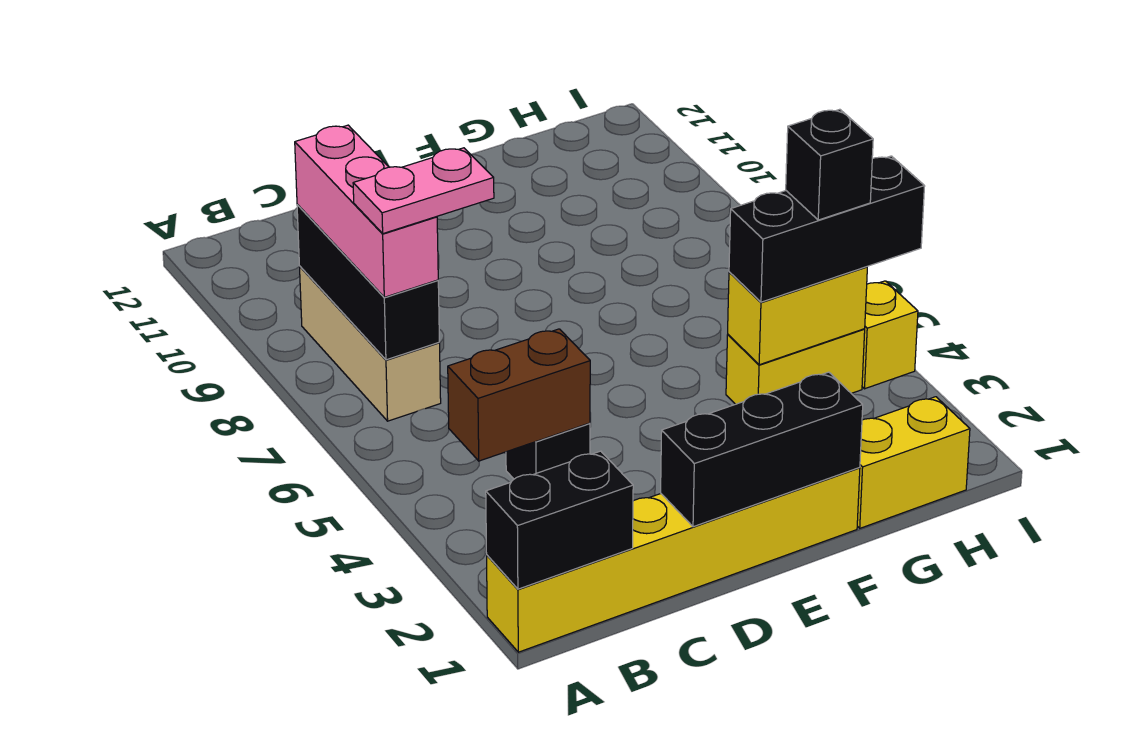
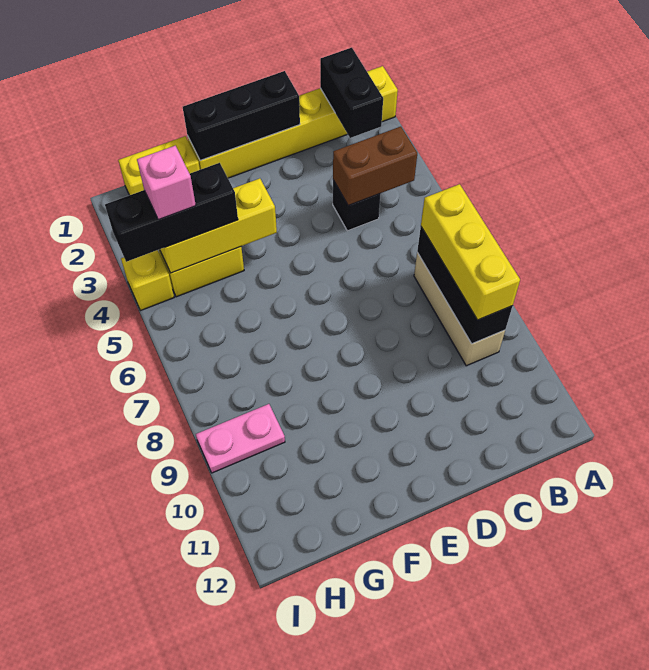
black brick A1:B1 level 2 -> black brick B1:B2 level 2
pink brick B7:B9 level 3 -> yellow brick B7:B9 level 3
pink plate B7:C7 level 4 -> pink plate H9:I9 level 1
yellow brick G4:H4 level 2 -> yellow brick F4:H4 level 2
black brick H4 level 4 -> pink brick H4 level 4

